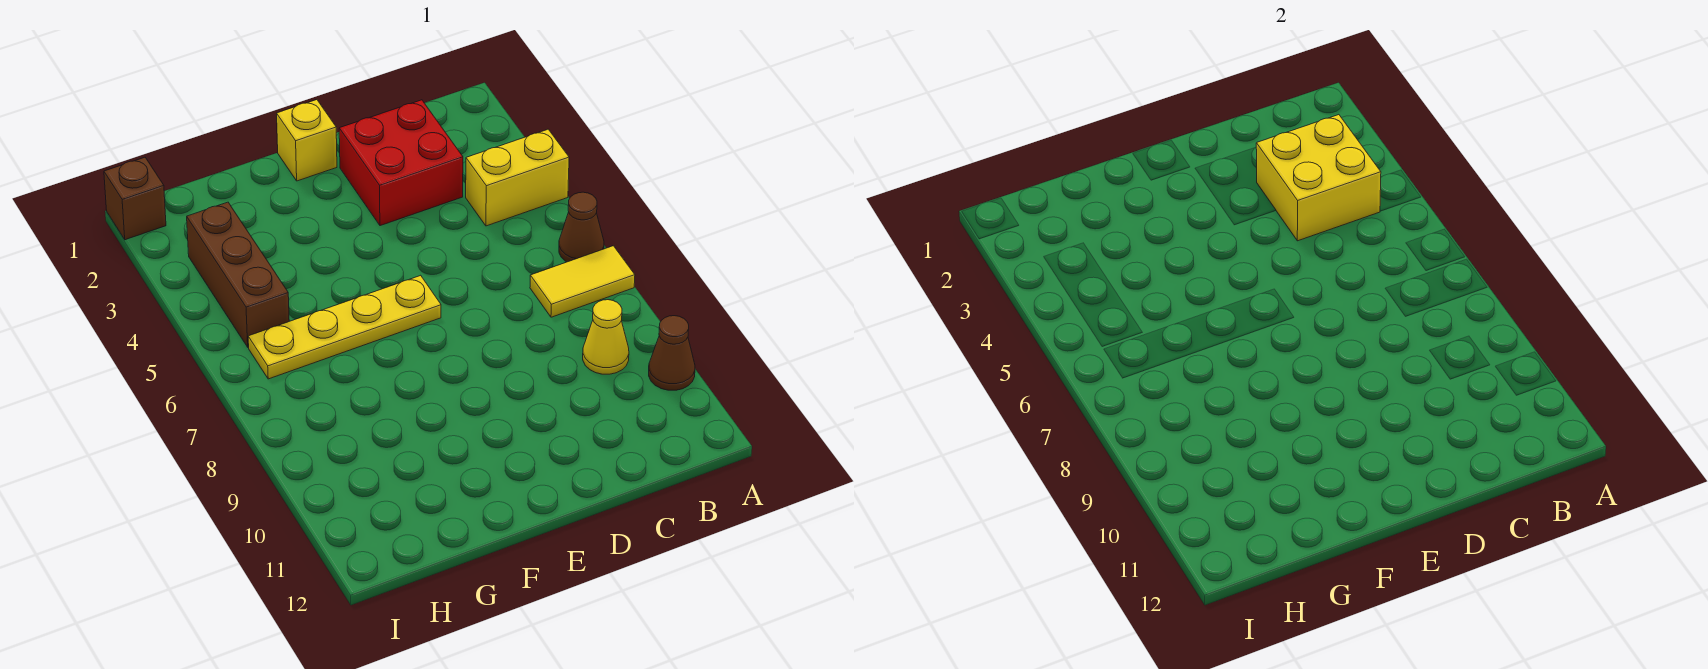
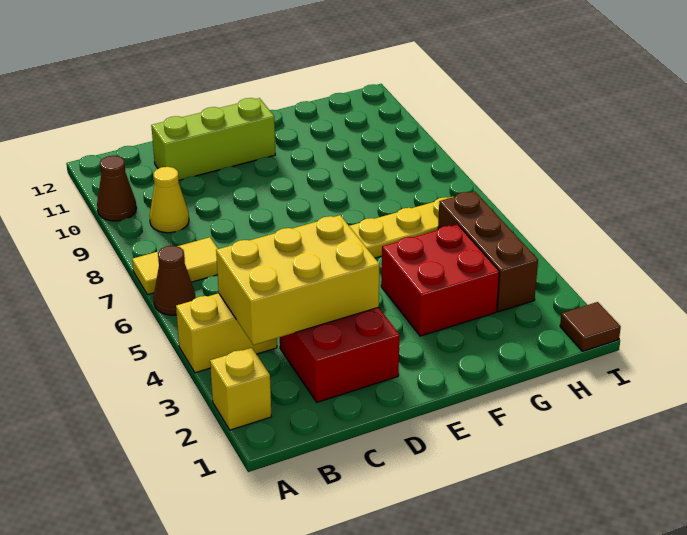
yellow brick B3:C4 level 2 -> yellow brick B3:D4 level 2
none -> lime brick C11:E11 level 1
yellow brick E1 level 1 -> yellow brick A2 level 1
none -> red brick F3:G4 level 1
brown brick I1 level 1 -> brown tile I1 level 1

